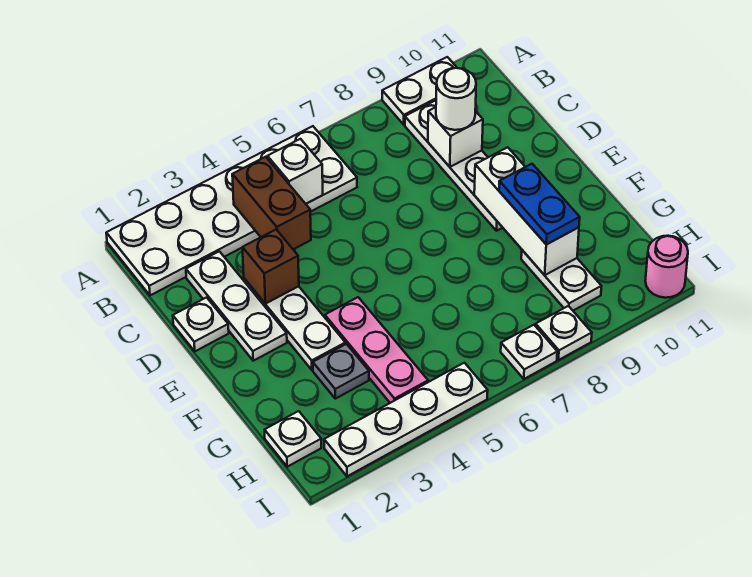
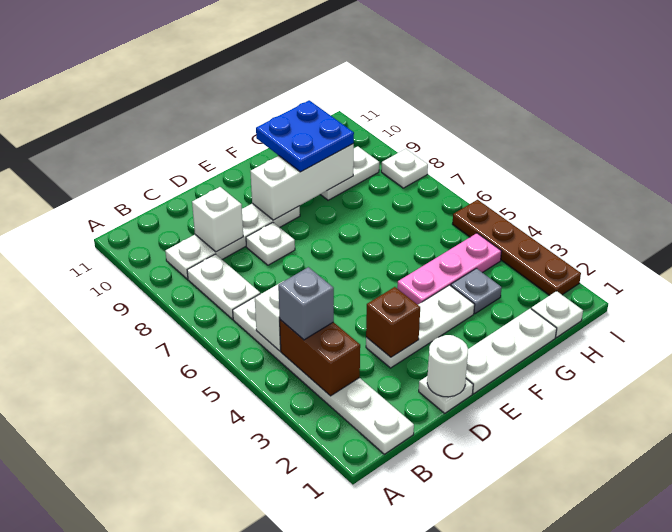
white plate A1:B6 level 1 -> white plate B1:B6 level 1
white plate A9:A10 level 1 -> white plate B7:B8 level 1
brown brick B4:C4 level 2 -> brown brick B3:B4 level 2
none -> grey brick B4 level 3
white plate C2:E2 level 1 -> white plate E1:G1 level 1
white round brick C9 level 3 -> white round brick D1 level 2
blue plate F9:G9 level 3 -> blue plate F9:G10 level 3
white plate I2:I5 level 1 -> brown plate I2:I5 level 1
white plate I7 level 1 -> white plate D8 level 1
pink round brick I11 level 1 -> none

